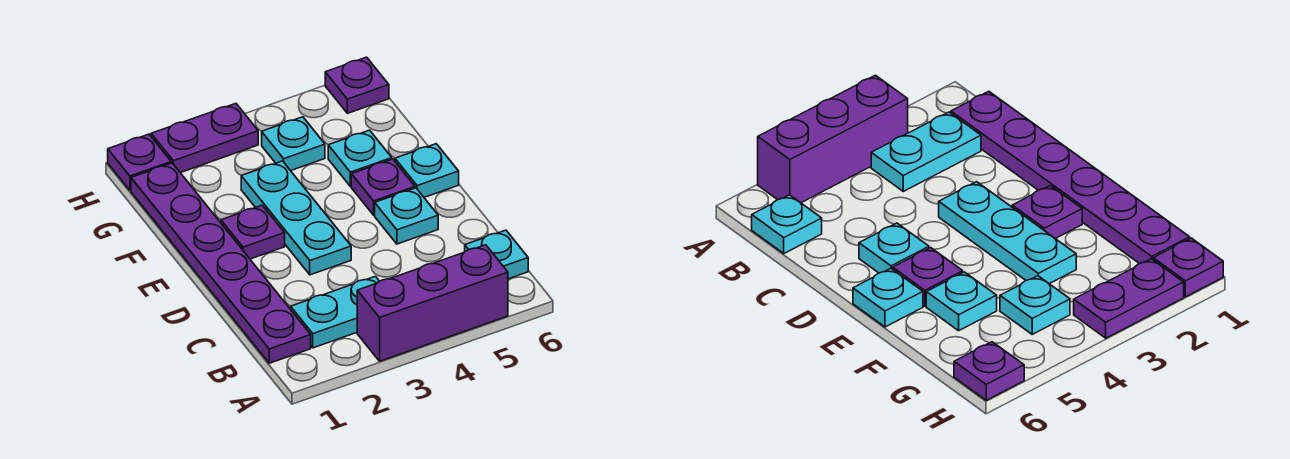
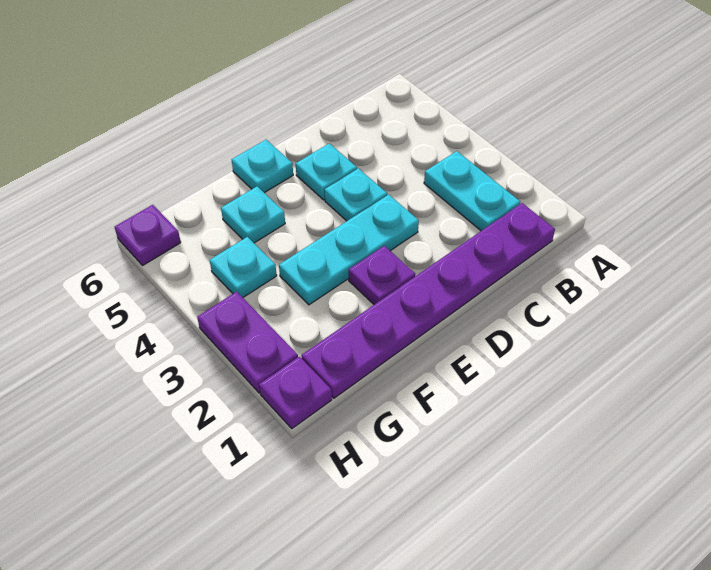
purple brick A3:A5 level 1 -> none
cyan plate B6 level 1 -> cyan plate D4 level 1
purple plate E5 level 1 -> none

